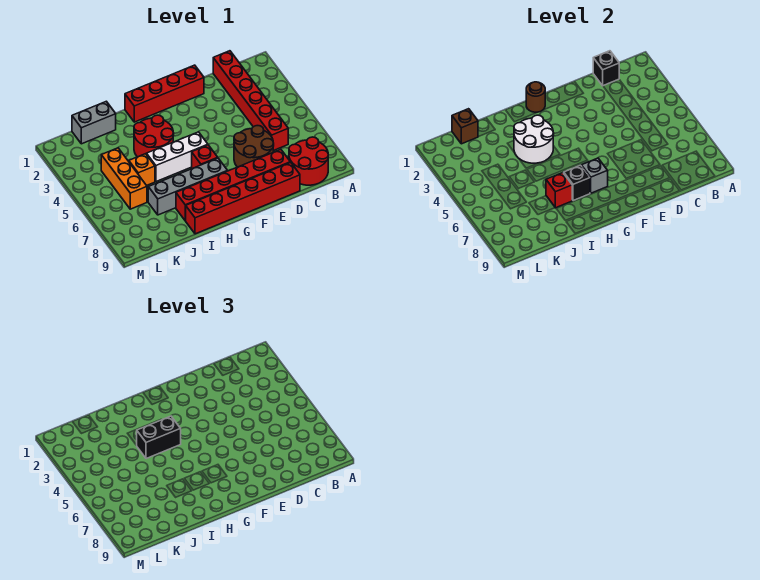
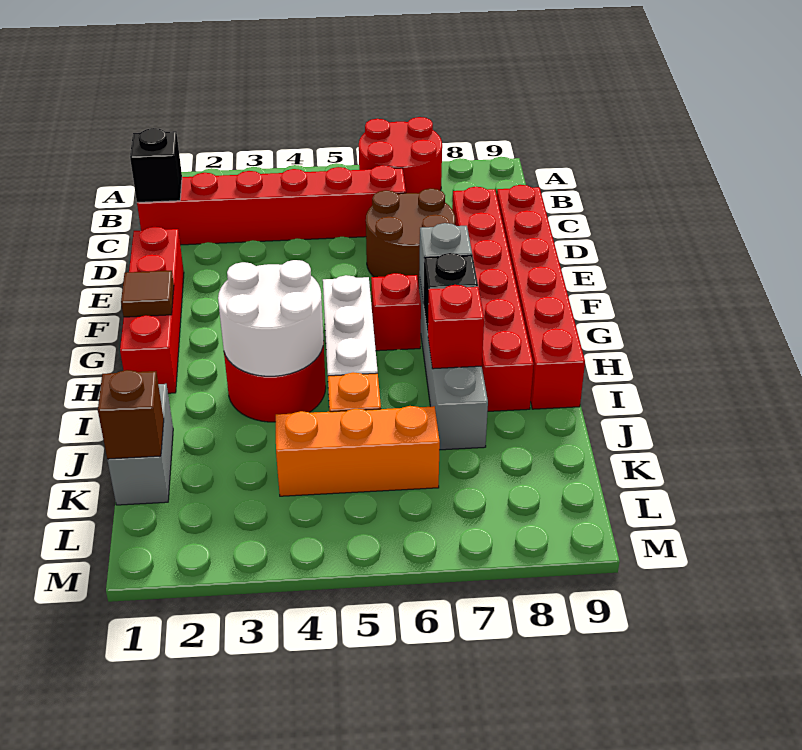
red round brick B8:C9 level 1 -> red round brick A6:B7 level 1
brown round brick G1 level 2 -> brown tile G1 level 2
black brick H4:I4 level 3 -> none

